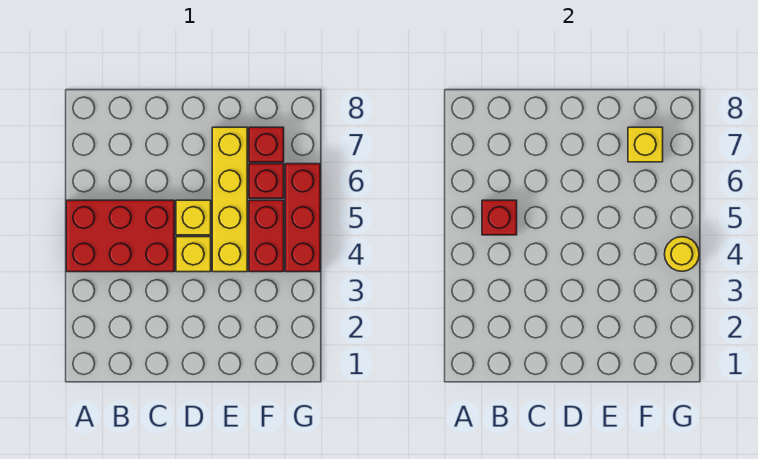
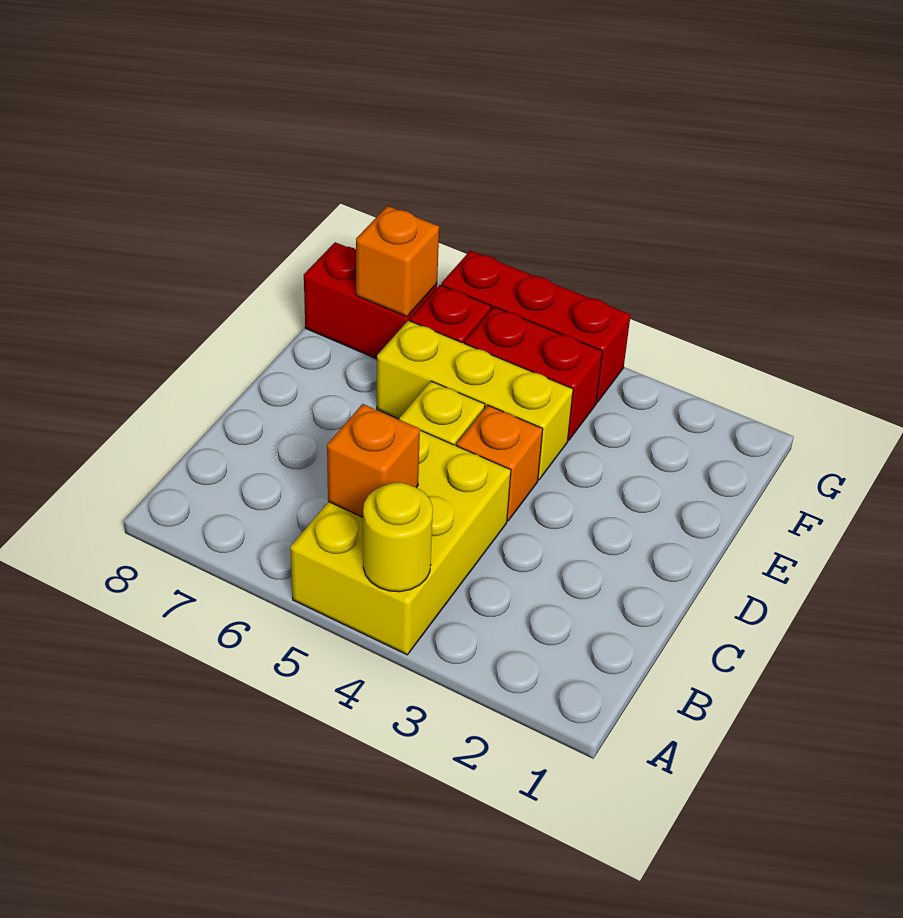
red brick A4:C5 level 1 -> yellow brick A4:C5 level 1
red brick B5 level 2 -> orange brick B5 level 2
yellow brick D4 level 1 -> orange brick D4 level 1
yellow brick E4:E7 level 1 -> yellow brick E4:E6 level 1
red brick F7 level 1 -> red brick F7:F8 level 1
yellow brick F7 level 2 -> orange brick F7 level 2
yellow round brick G4 level 2 -> yellow round brick A4 level 2

